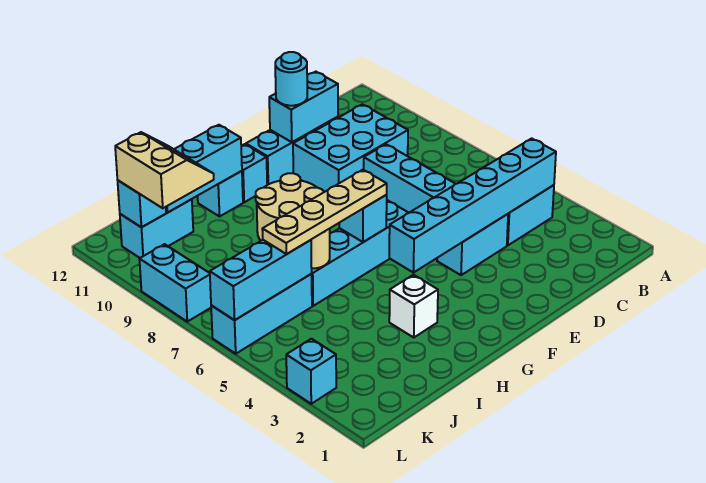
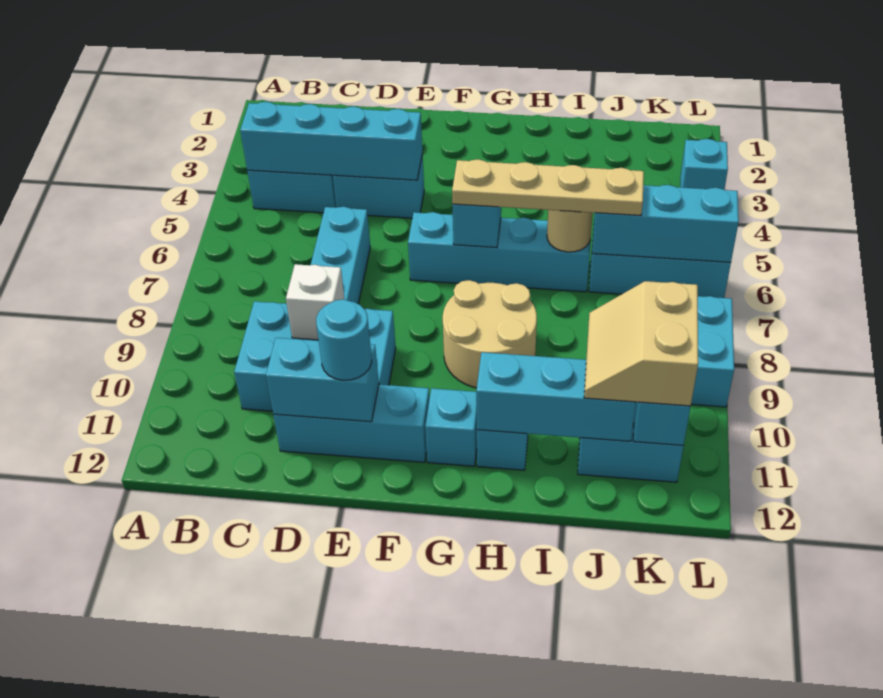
cyan brick B4:G4 level 2 -> cyan brick B4:E4 level 2
white brick H3 level 1 -> white brick D9 level 2

